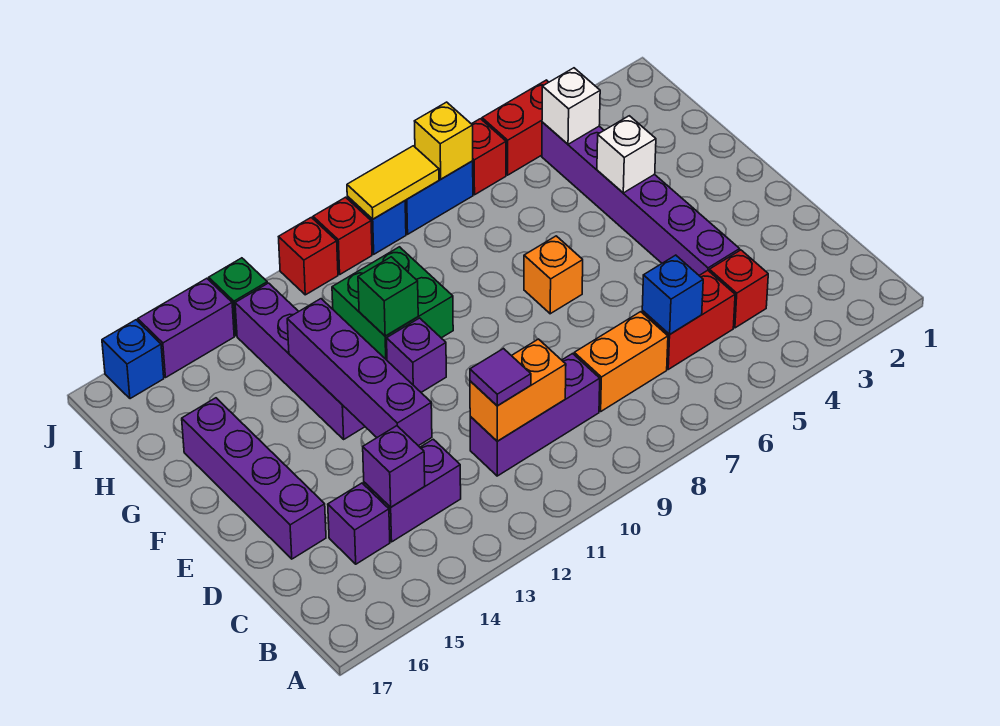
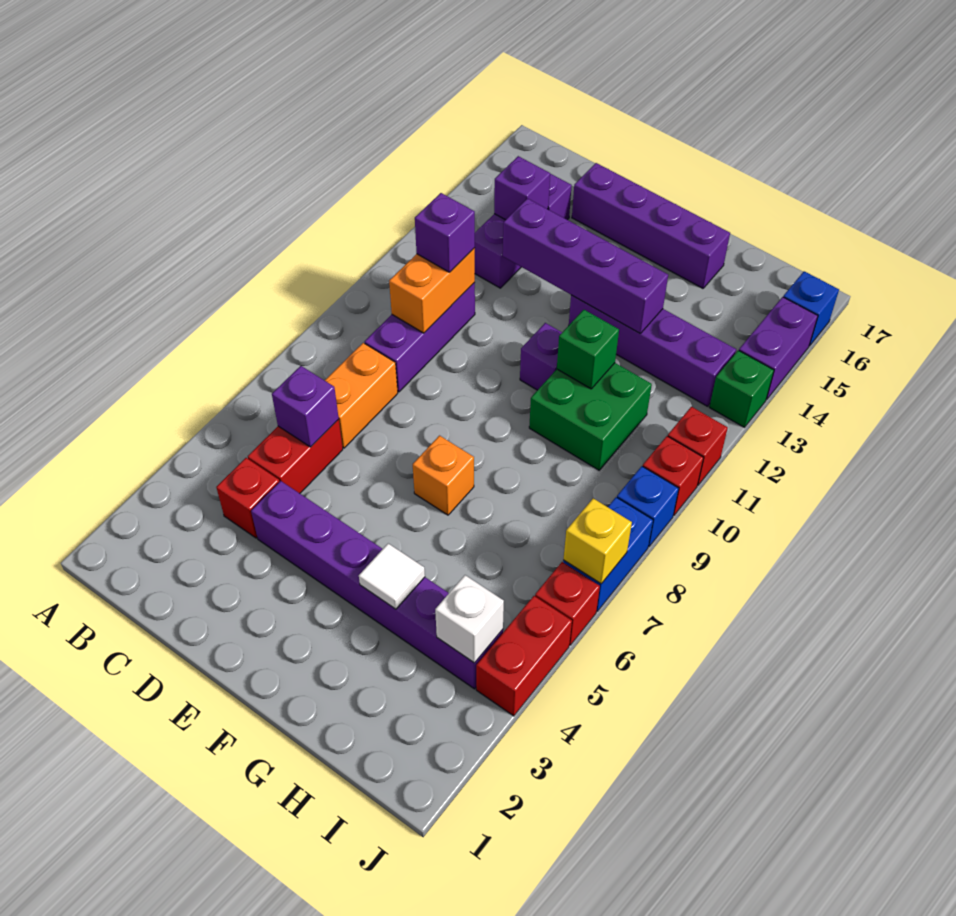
blue brick C6 level 2 -> purple brick C6 level 2
purple tile C11 level 3 -> purple brick C11 level 3
white brick G4 level 2 -> white tile G4 level 2
yellow tile J8:J9 level 2 -> none

